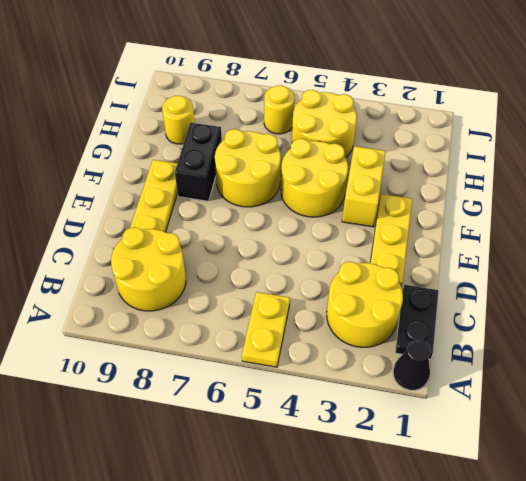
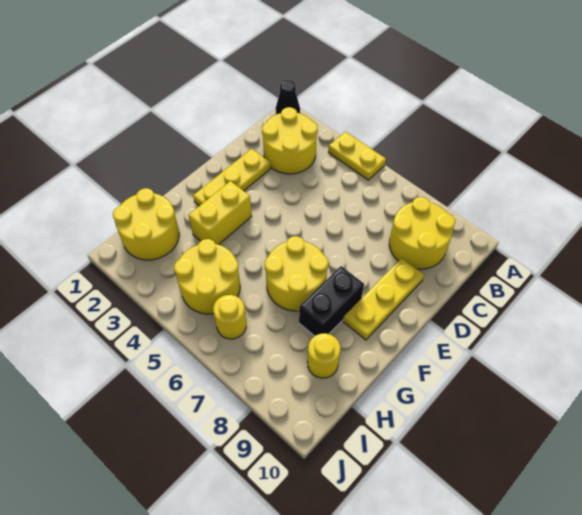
yellow plate A5:B5 level 1 -> yellow plate A4:A5 level 1
black plate B1:C1 level 1 -> none
yellow round brick F4:G5 level 1 -> yellow round brick H1:I2 level 1

